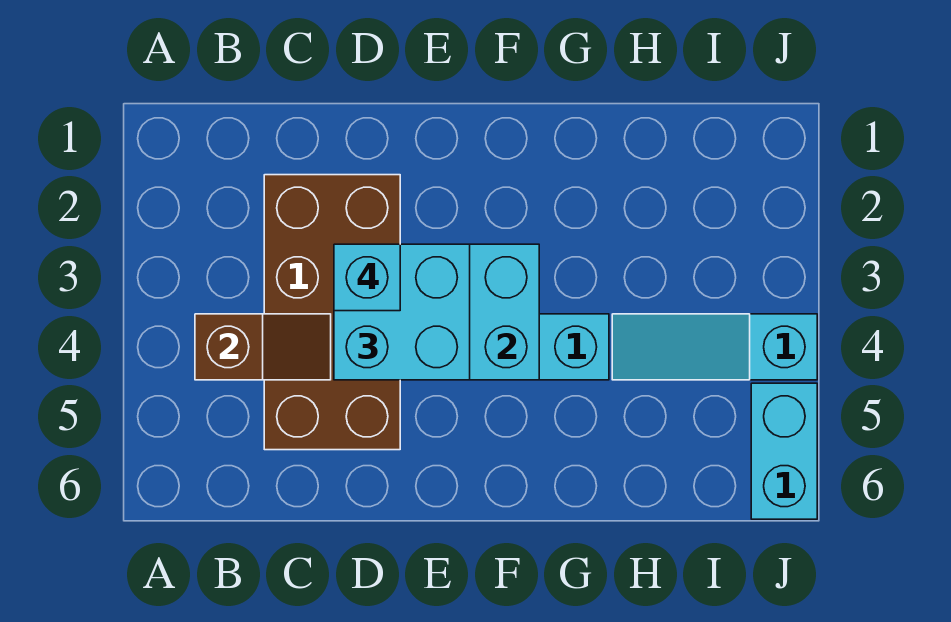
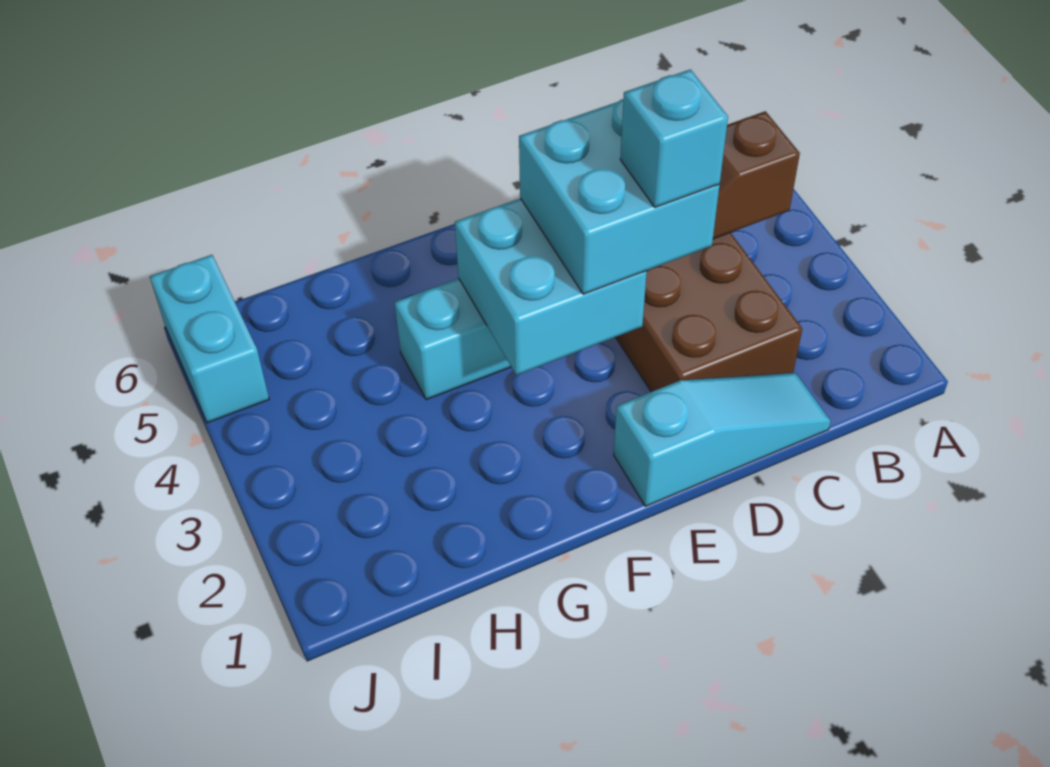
cyan slope H4:J4 level 1 top J -> cyan slope C1:E1 level 1 top E

